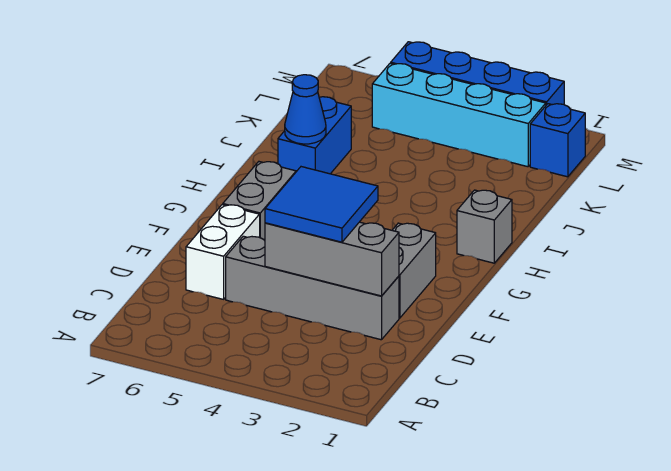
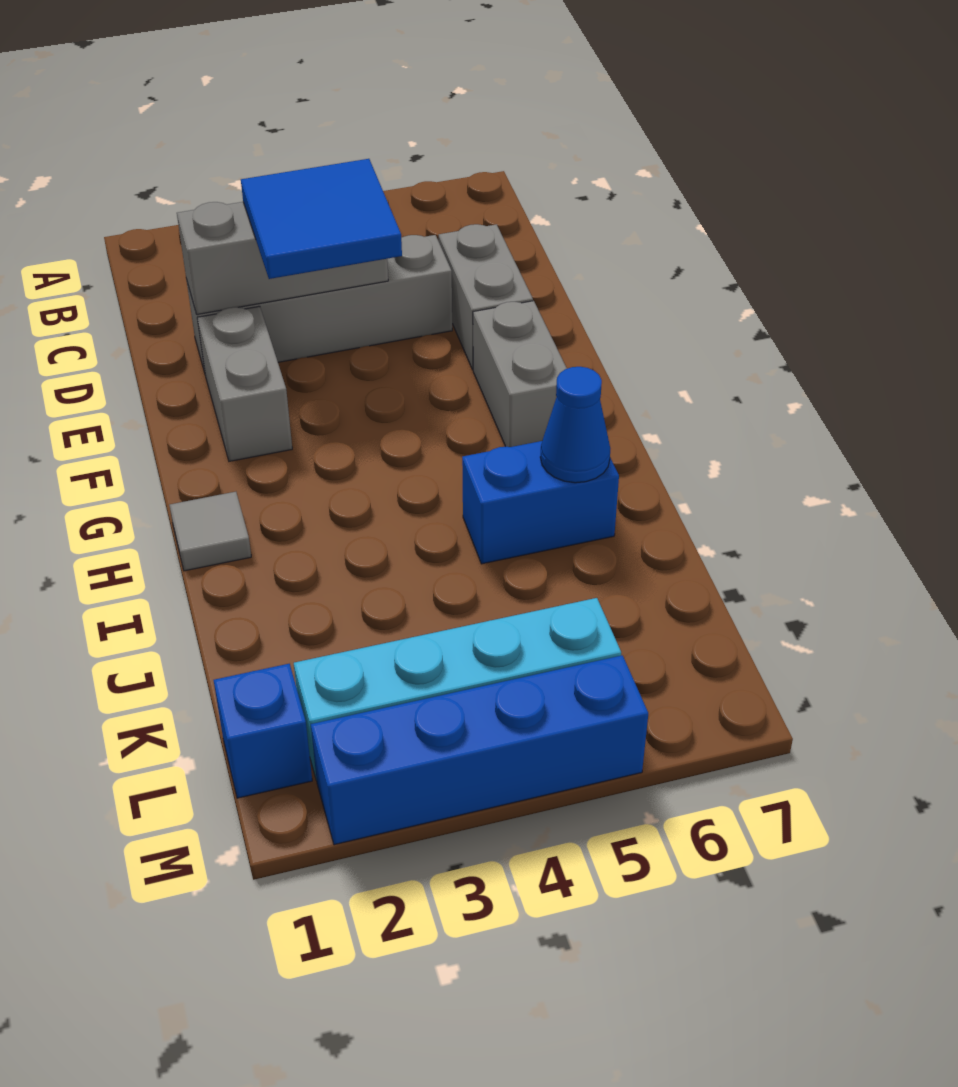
white brick D6:E6 level 1 -> grey brick D6:E6 level 1
grey brick H1 level 1 -> grey tile H1 level 1
blue brick I6:J6 level 1 -> blue brick I5:I6 level 1

